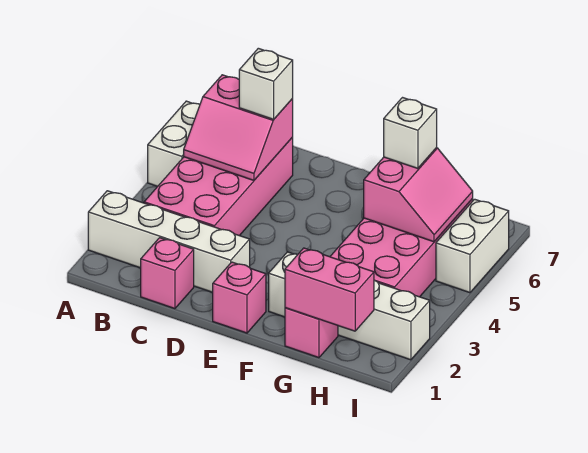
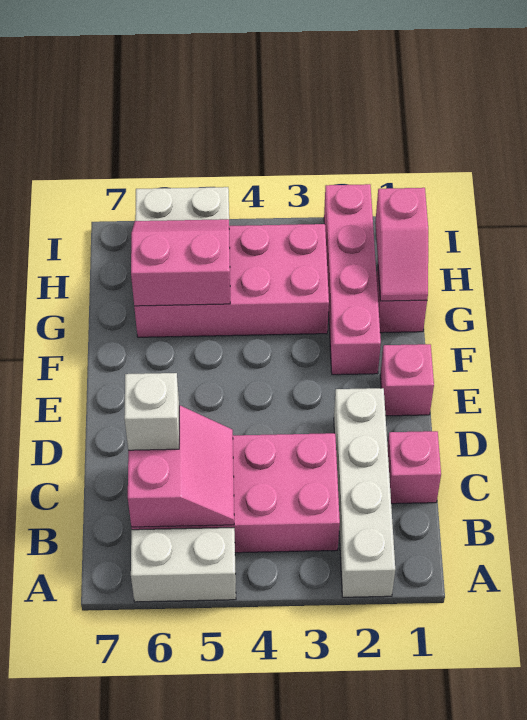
white brick F2:I2 level 1 -> pink brick F2:I2 level 1
pink brick G1:H1 level 2 -> pink slope G1:H1 level 2 top H
white brick G6 level 3 -> none

